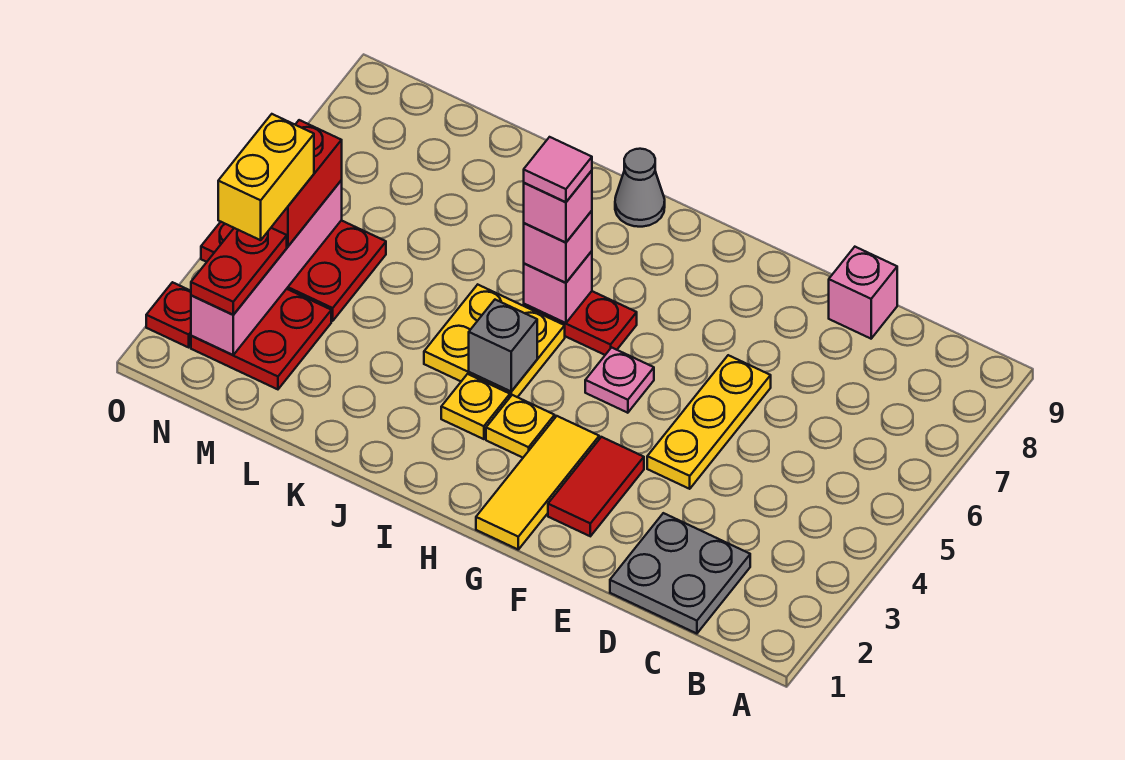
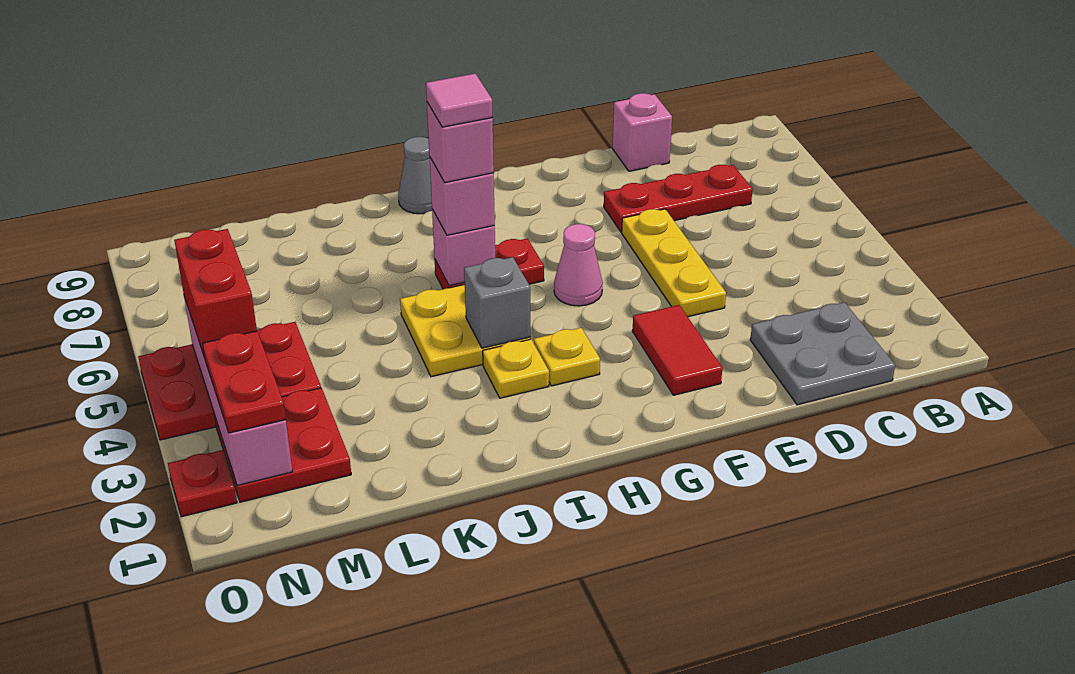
none -> red plate C7:E7 level 1
yellow tile G1:G3 level 1 -> none
pink plate G5 level 1 -> pink cone G5 level 1
yellow brick N3:N4 level 4 -> none

